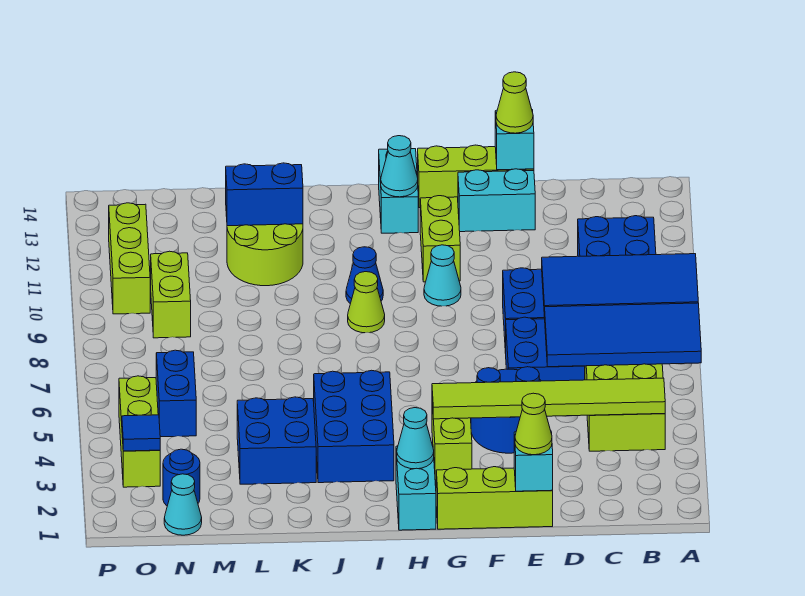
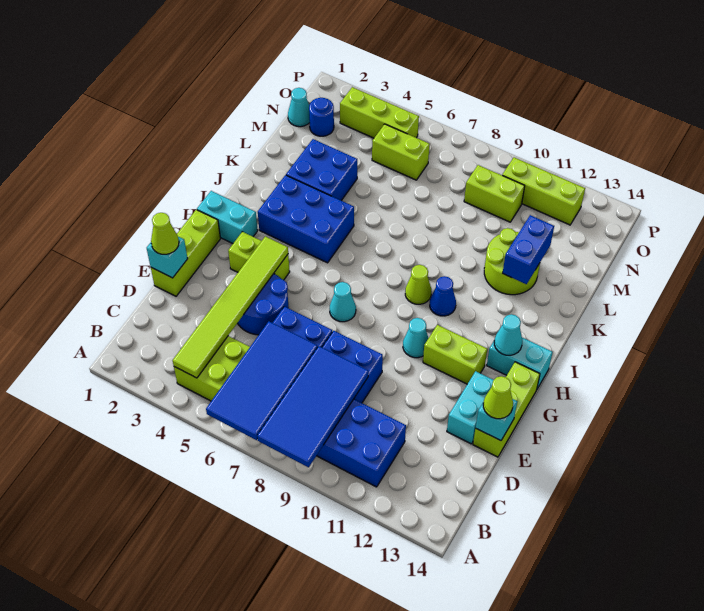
cyan cone H2 level 2 -> cyan cone G7 level 1
blue brick N5:N6 level 1 -> lime brick N5:N6 level 1
blue tile O3 level 2 -> none

